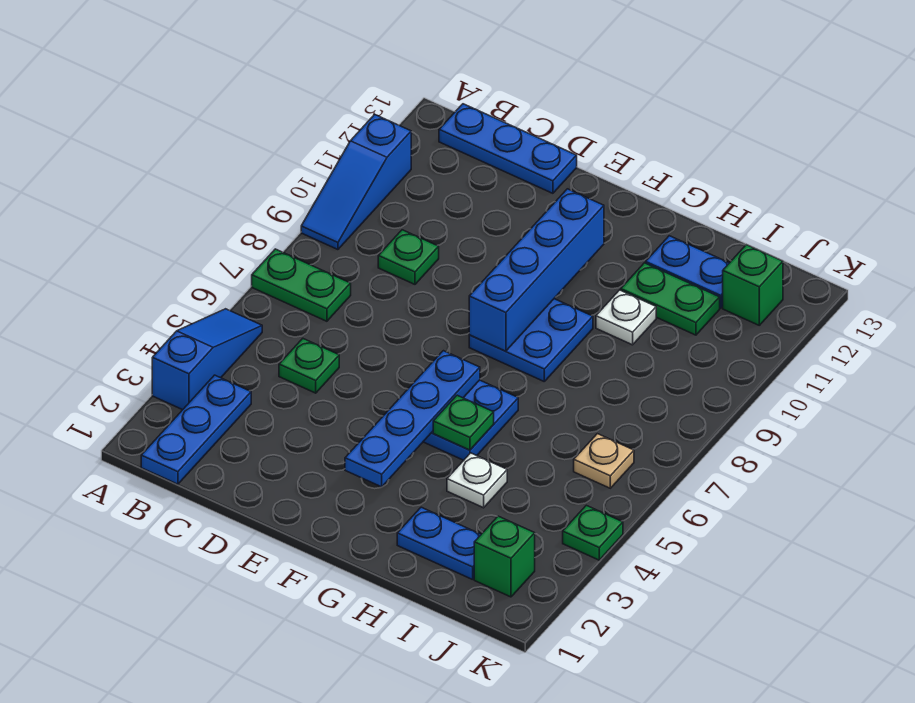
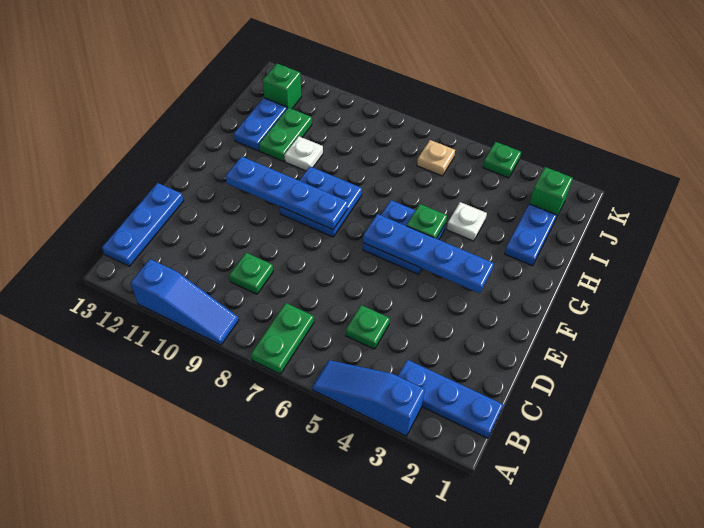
blue brick F8:F11 level 2 -> blue plate F8:F11 level 2

